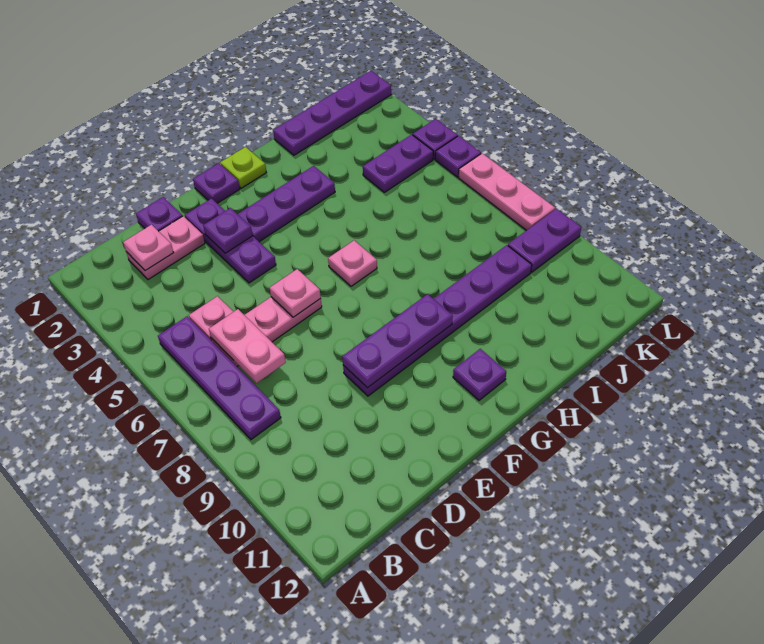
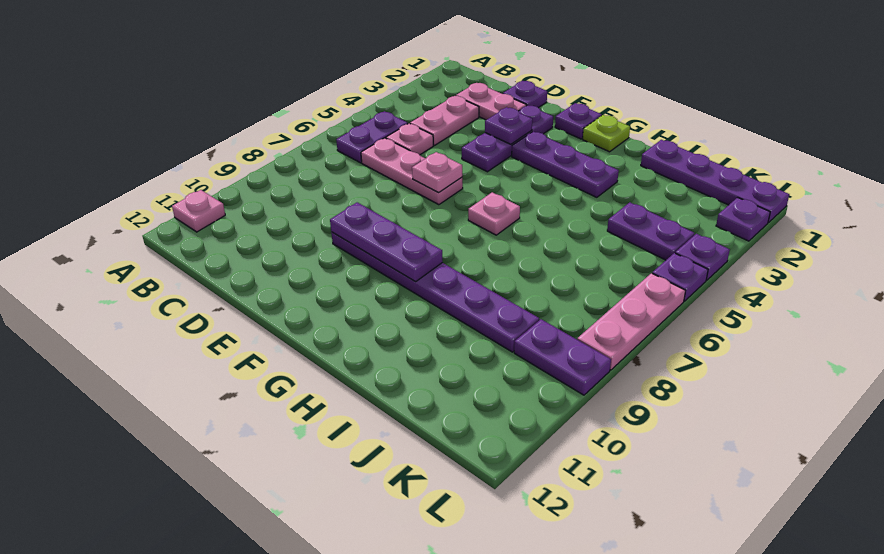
purple plate B5:B8 level 1 -> purple plate B5:B6 level 1
pink plate C2 level 2 -> pink plate A11 level 1
pink plate C6:C7 level 2 -> pink plate C3:C4 level 1
purple plate G11 level 1 -> purple plate L2 level 1

